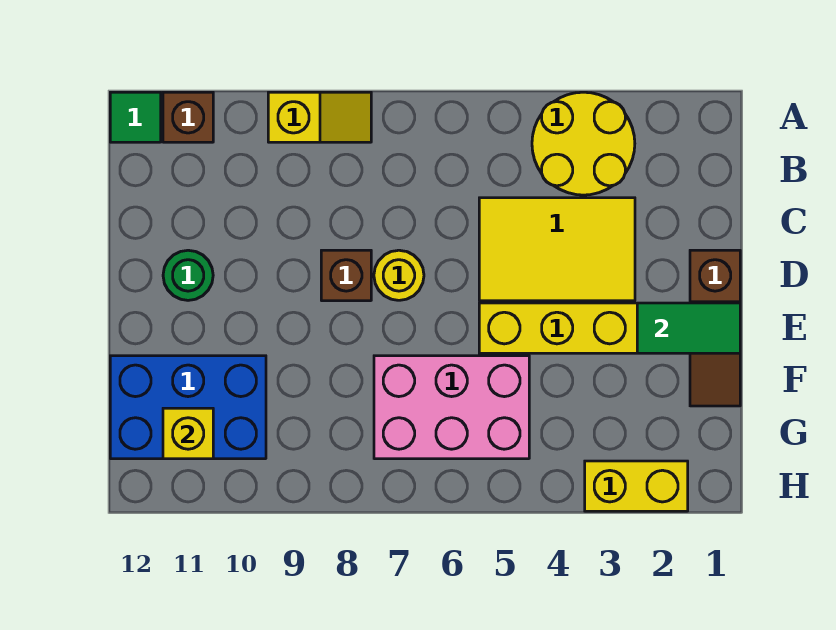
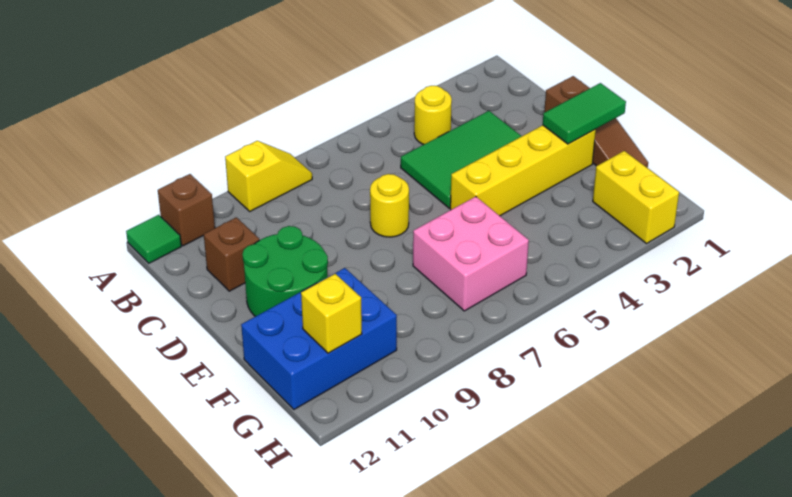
yellow round brick A3:B4 level 1 -> yellow round brick B4 level 1
yellow tile C3:D5 level 1 -> green tile C3:D5 level 1
brown brick D8 level 1 -> brown brick C11 level 1
green round brick D11 level 1 -> green round brick D10:E11 level 1
pink brick F5:G7 level 1 -> pink brick F6:G7 level 1
yellow brick H2:H3 level 1 -> yellow brick G2:H2 level 1

